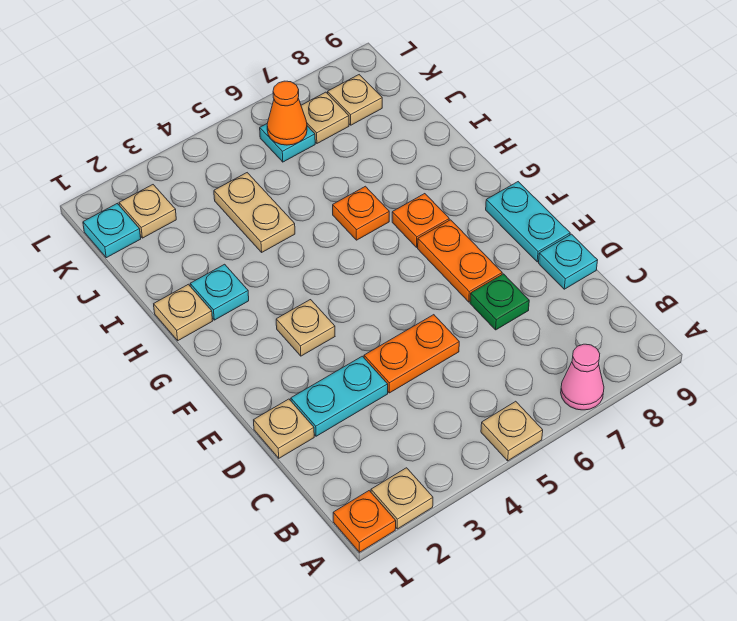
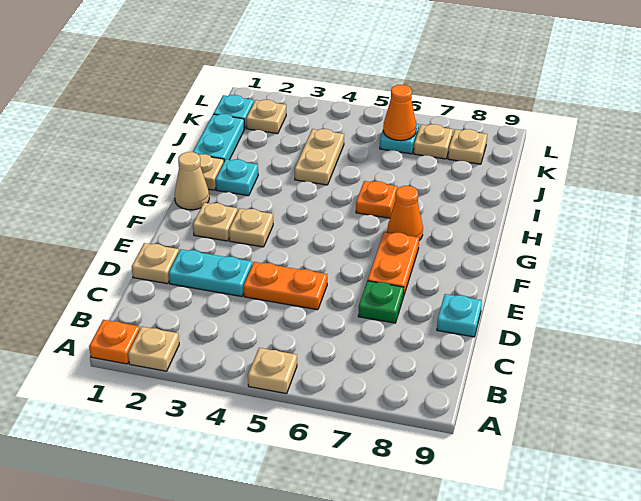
pink cone A7 level 1 -> none
cyan plate E9:F9 level 1 -> cyan plate I1:J1 level 1
none -> tan plate F2 level 1
none -> tan cone G1 level 1
orange plate G7 level 1 -> orange cone G7 level 1

